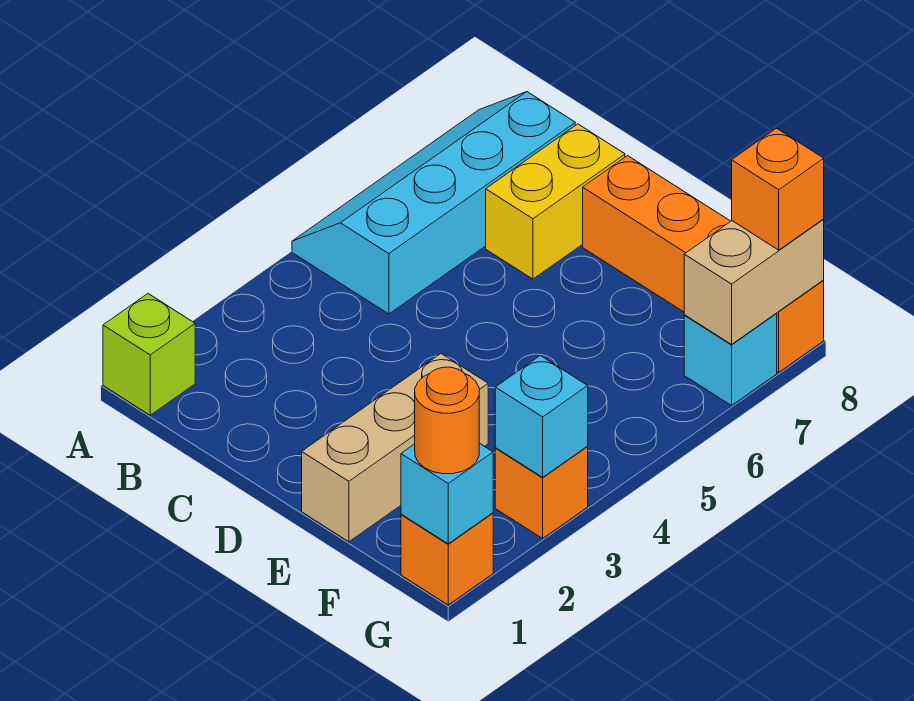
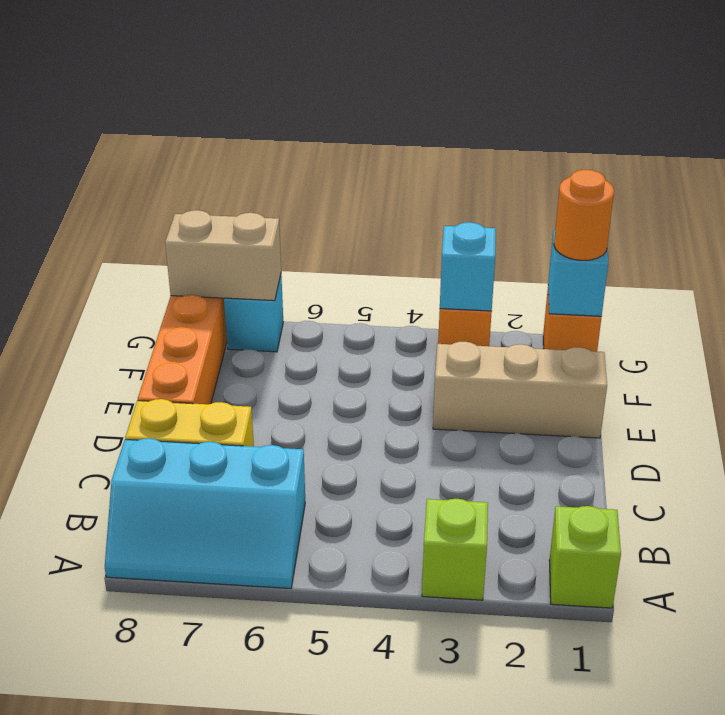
none -> lime brick A3 level 1
cyan slope A5:B8 level 1 top B -> cyan slope A6:B8 level 1 top B
orange brick G8 level 3 -> none

